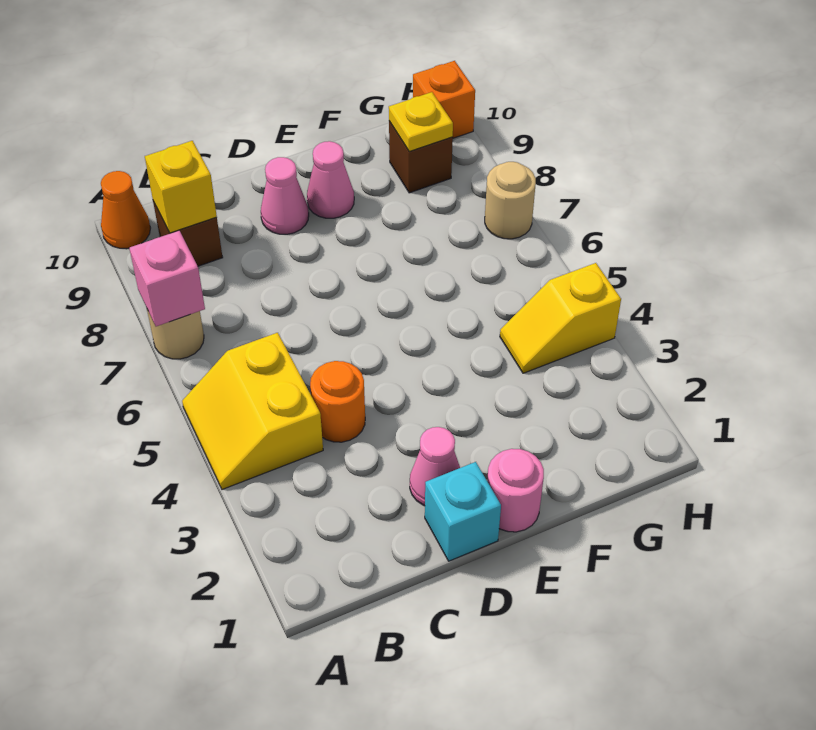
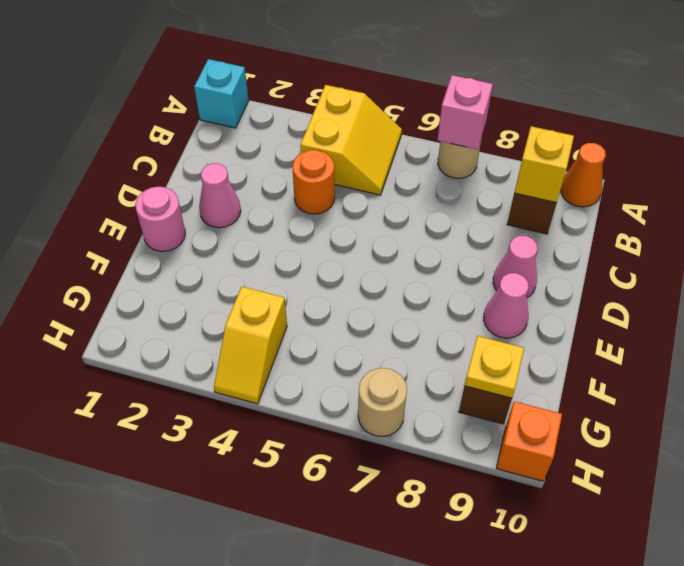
yellow slope A4:B5 level 1 top B -> yellow slope A4:B5 level 1 top 4
cyan brick D1 level 1 -> cyan brick A1 level 1
yellow slope G4:H4 level 1 top H -> yellow slope G4:H4 level 1 top G

